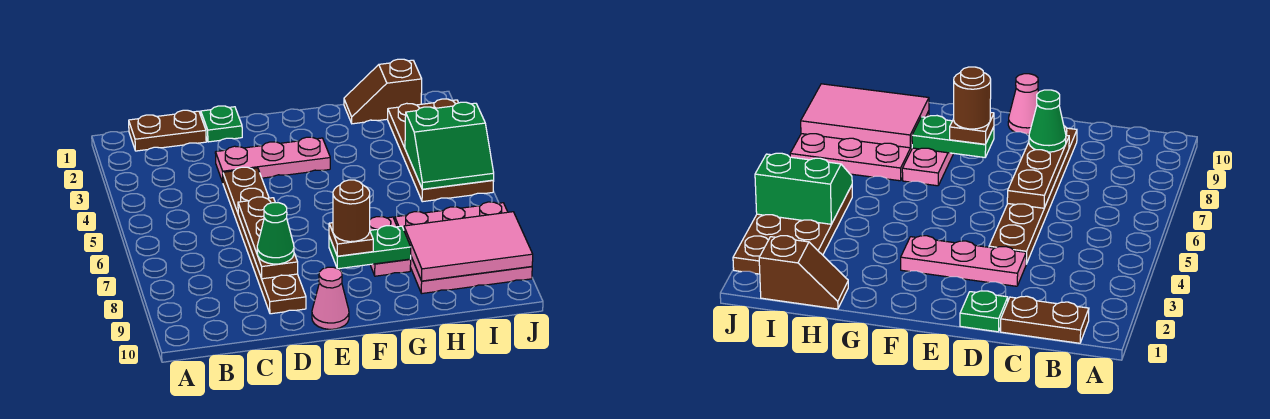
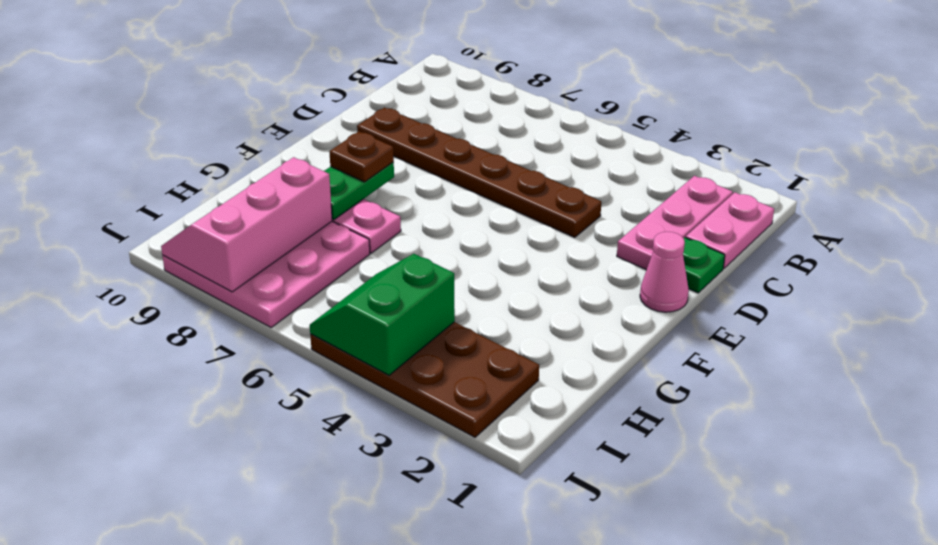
brown plate B1:C1 level 1 -> pink plate B1:C1 level 1
pink plate D3:F3 level 1 -> pink plate B2:D2 level 1
brown plate D6:D8 level 2 -> none
green cone D8 level 3 -> none
pink cone E10 level 1 -> pink cone E1 level 1
brown round brick F8 level 4 -> none
brown slope H1:I1 level 1 top I -> none
pink tile H8:J9 level 2 -> pink slope H8:J9 level 2 top 8

